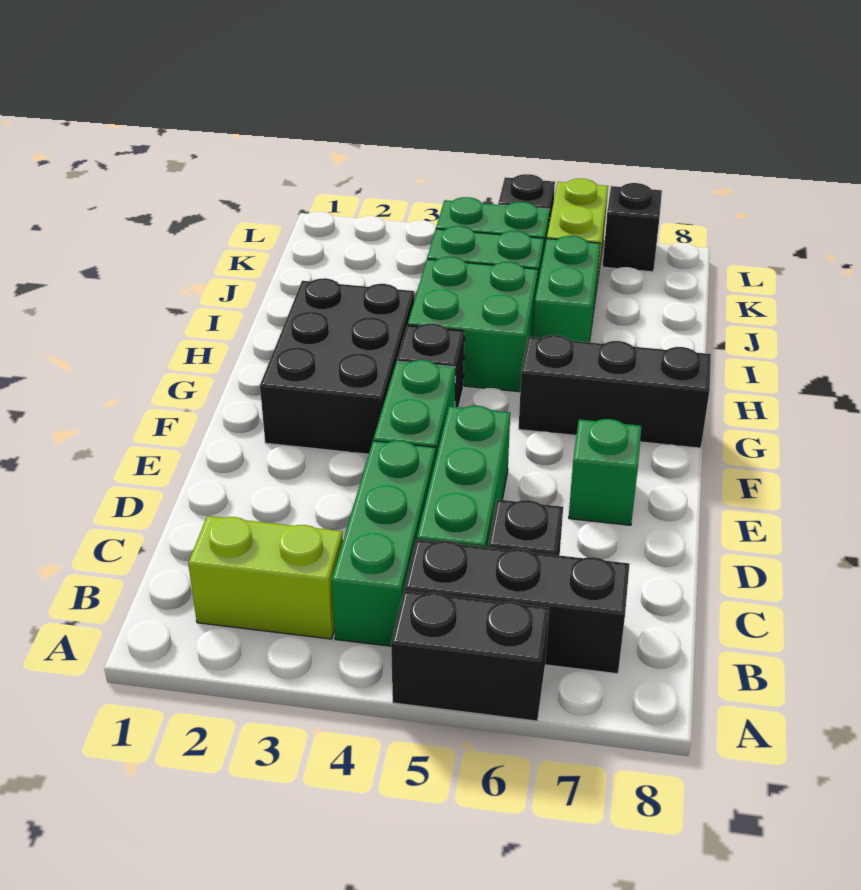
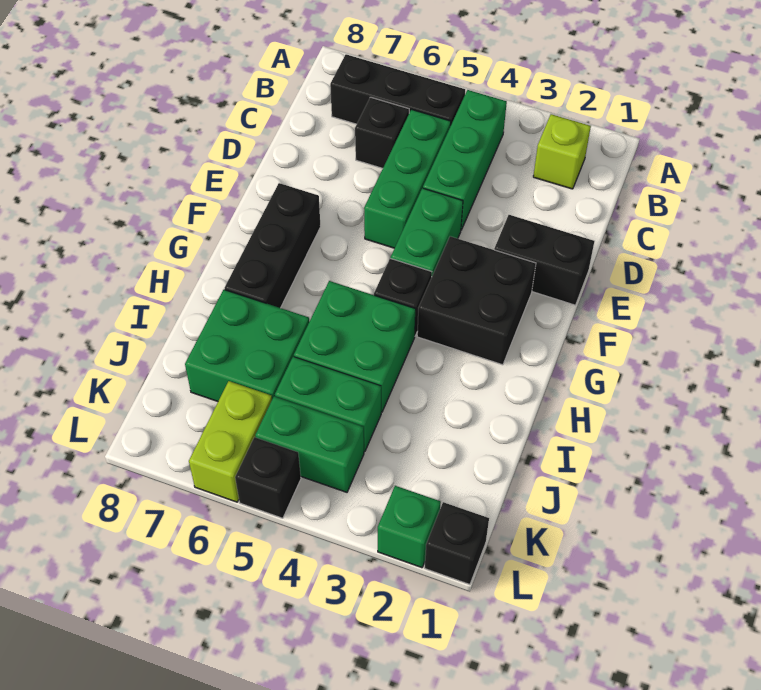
black brick A5:A6 level 1 -> black brick E1:E2 level 1
lime brick B2:B3 level 1 -> lime brick B2 level 1
green brick E7 level 1 -> green brick L2 level 1
black brick F2:H3 level 1 -> black brick F2:G3 level 1
black brick G6:G8 level 1 -> black brick F7:H7 level 1
green brick I6:J6 level 1 -> green brick I6:J7 level 1
black brick L7 level 1 -> black brick L1 level 1

